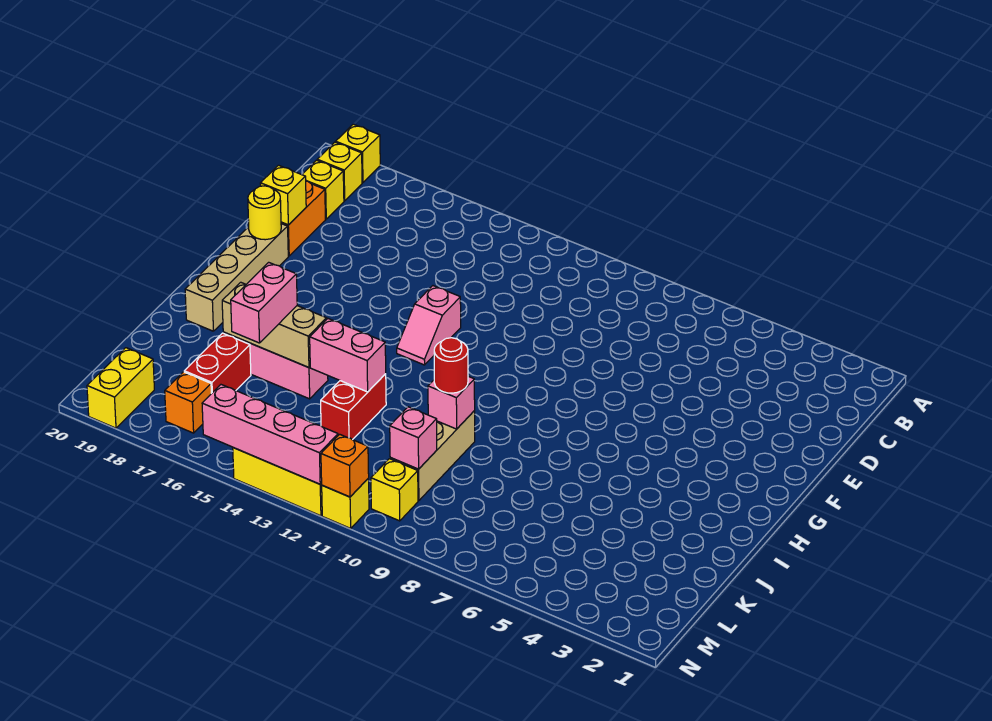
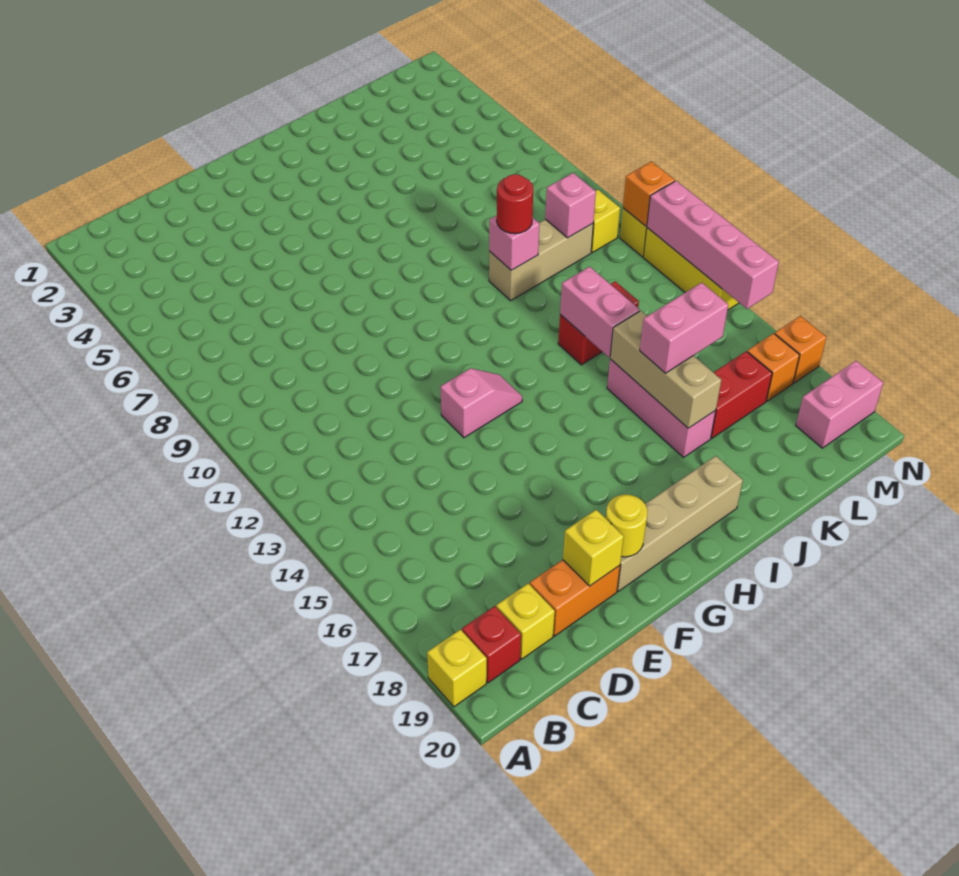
yellow brick B19 level 1 -> red brick B19 level 1
yellow brick M19:N19 level 1 -> pink brick M19:N19 level 1
none -> orange brick N17 level 1

